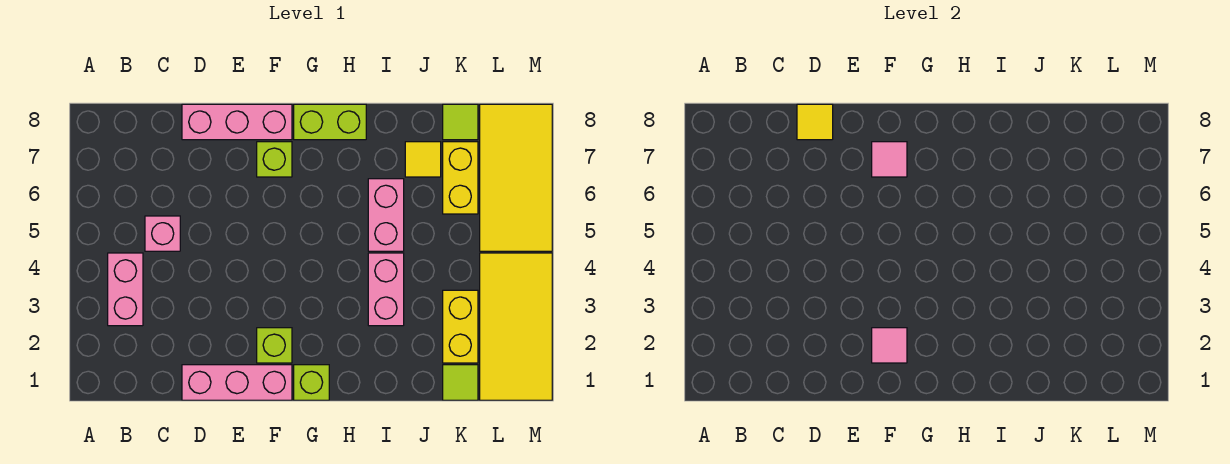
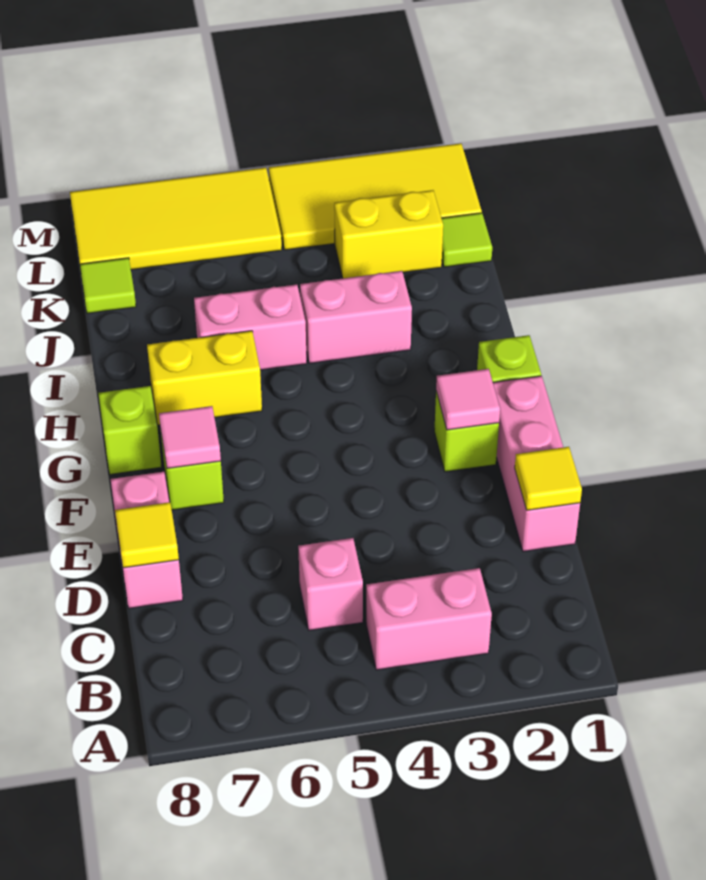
pink brick D8:F8 level 1 -> pink brick D8:E8 level 1
lime brick G8:H8 level 1 -> lime brick G8 level 1
yellow tile J7 level 1 -> yellow tile D1 level 2
yellow brick K6:K7 level 1 -> yellow brick H6:H7 level 1

